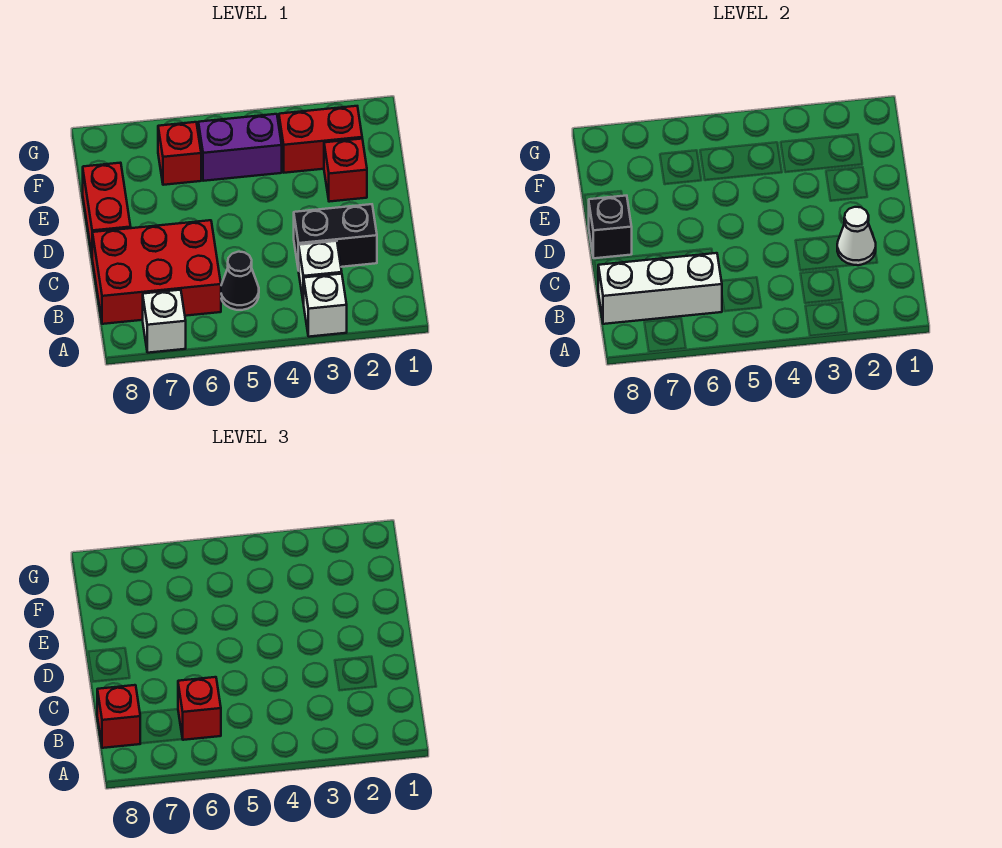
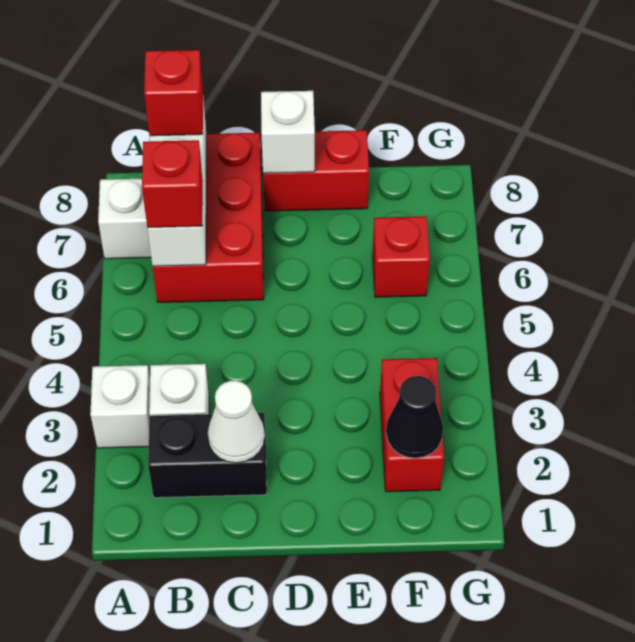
black cone B5 level 1 -> black cone F2 level 2
black brick C2:C3 level 1 -> black brick B2:C2 level 1
black brick D8 level 2 -> white brick D8 level 2
red brick E2 level 1 -> none
purple brick F4:F5 level 1 -> none

